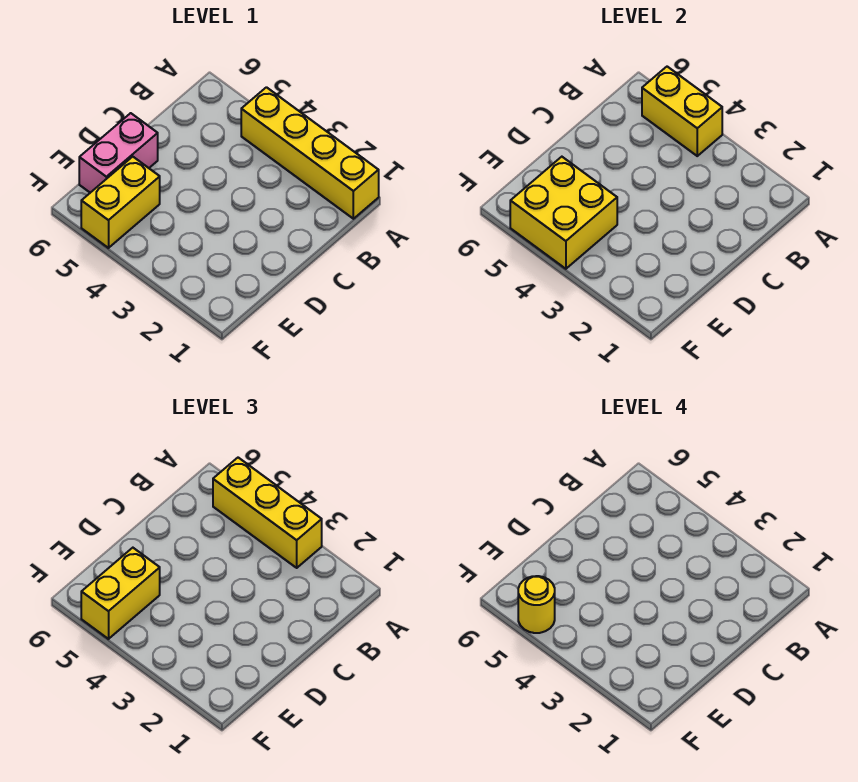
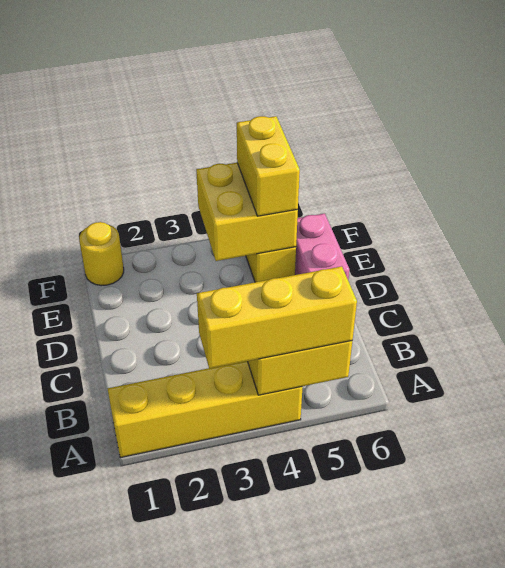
yellow round brick F5 level 4 -> yellow round brick F1 level 1

